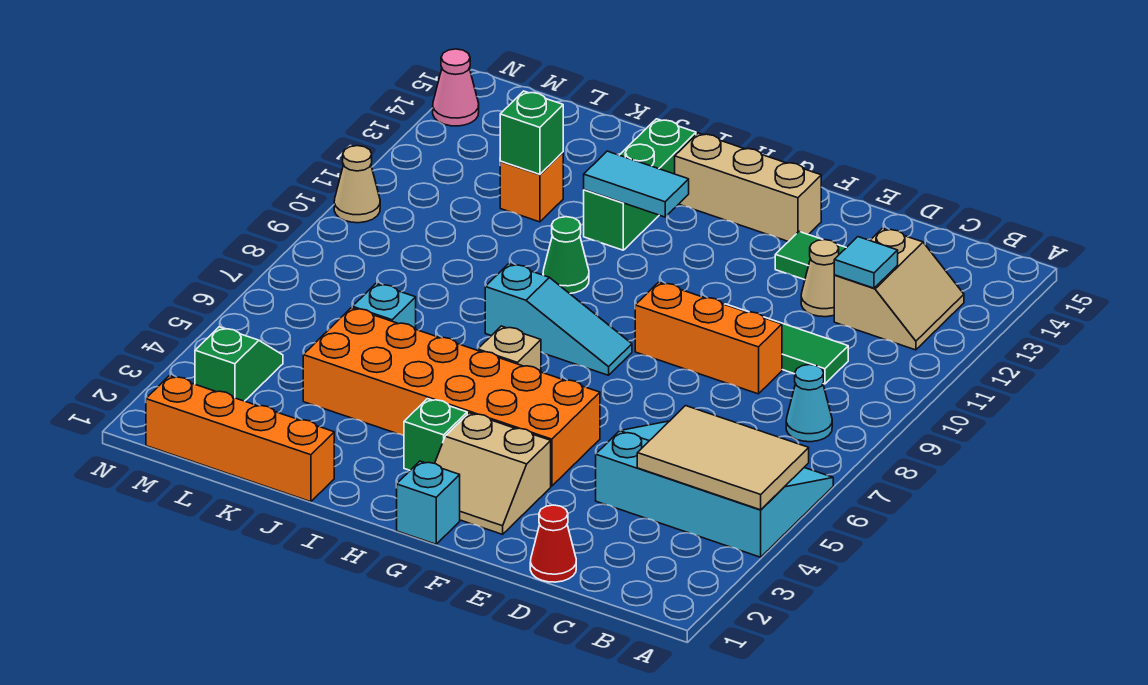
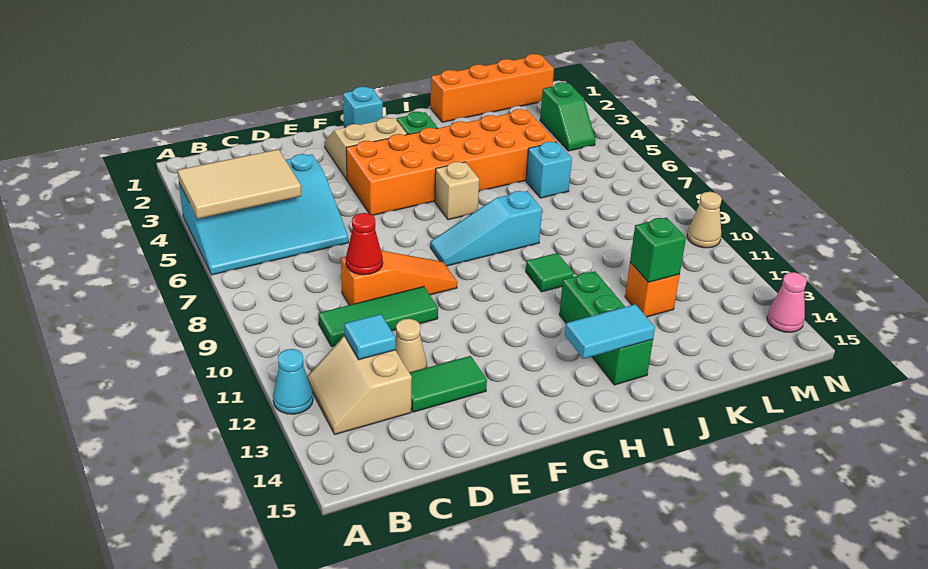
cyan cone B8 level 1 -> cyan cone A12 level 1
red cone D1 level 1 -> red cone D9 level 2
orange brick D9:F9 level 1 -> orange slope D9:F9 level 1 top D
tan brick F14:H14 level 1 -> none
cyan tile H12:I12 level 2 -> cyan tile H14:I14 level 2
green cone I10 level 1 -> green tile I10 level 1

